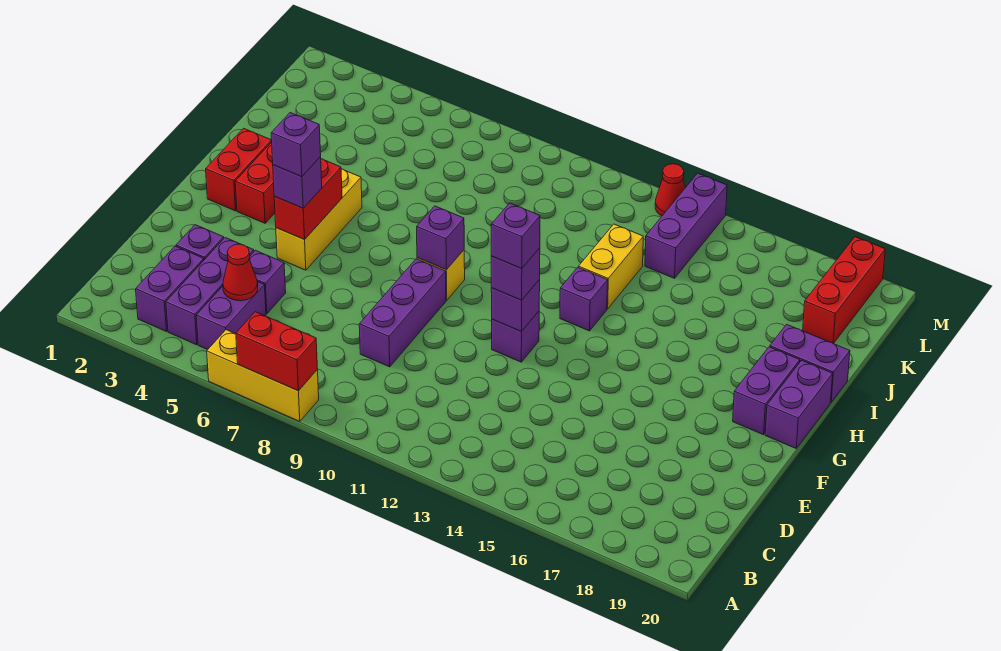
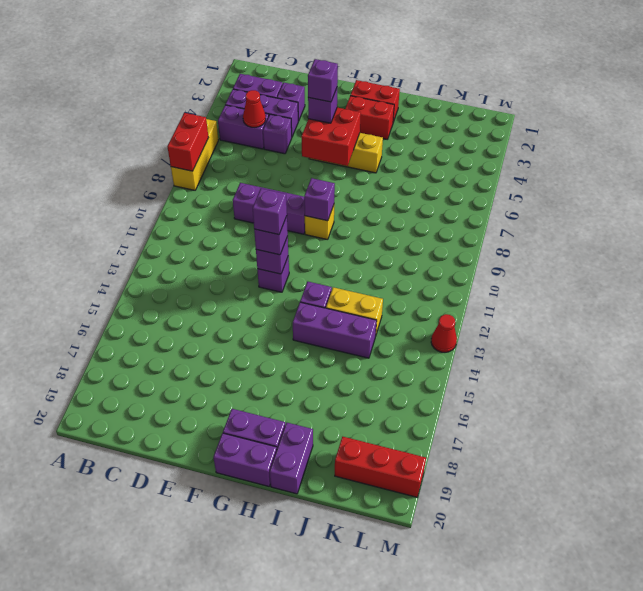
red brick F5:G5 level 2 -> red brick F5:G6 level 2
purple brick K14:M14 level 1 -> purple brick H14:J14 level 1

